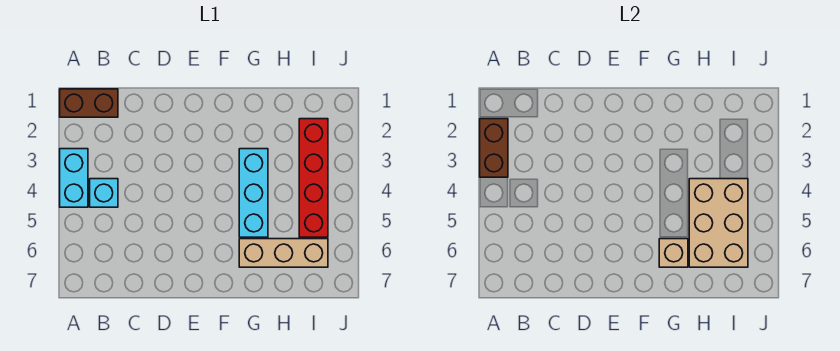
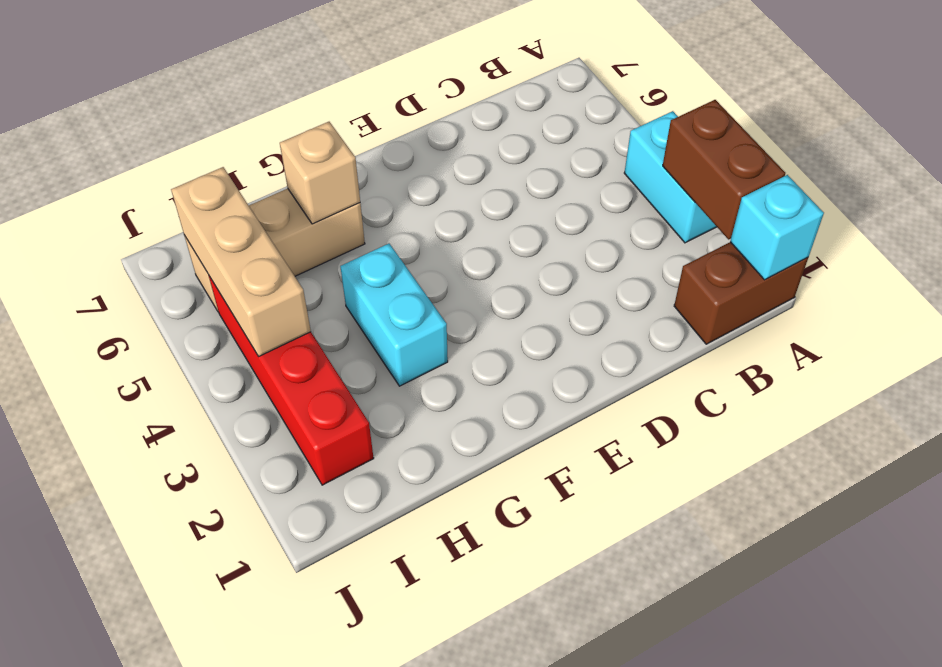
cyan brick B4 level 1 -> cyan brick A1 level 2
cyan brick G3:G5 level 1 -> cyan brick G3:G4 level 1
tan brick H4:I6 level 2 -> tan brick I4:I6 level 2

